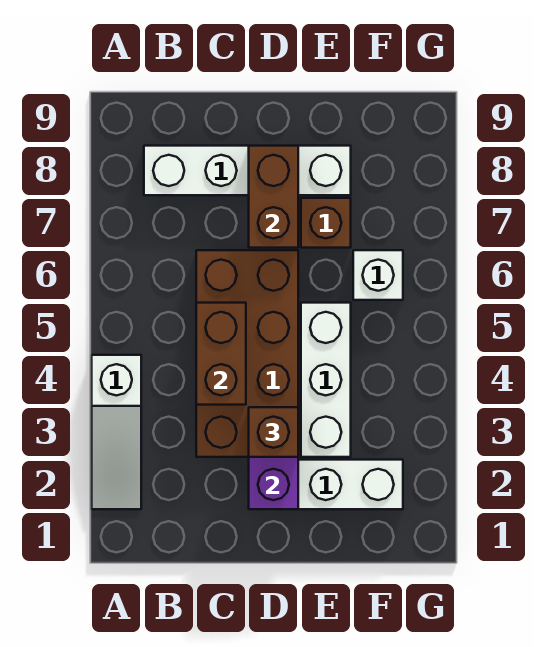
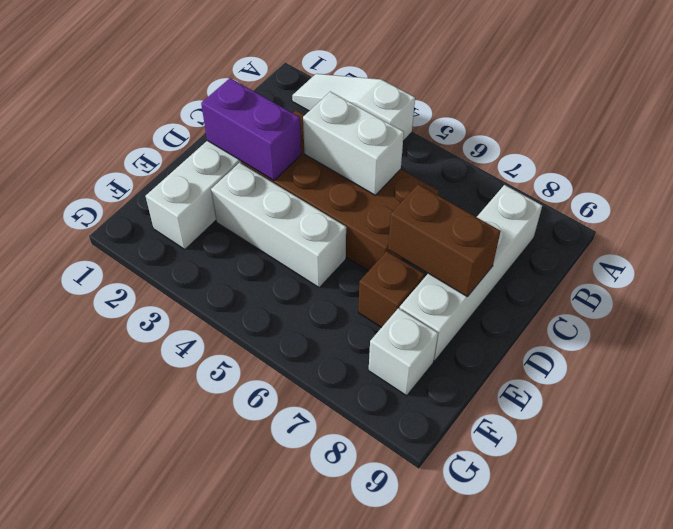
brown brick C4:C5 level 2 -> white brick C4:C5 level 2
brown brick D3 level 3 -> none
white brick F6 level 1 -> white brick F8 level 1

